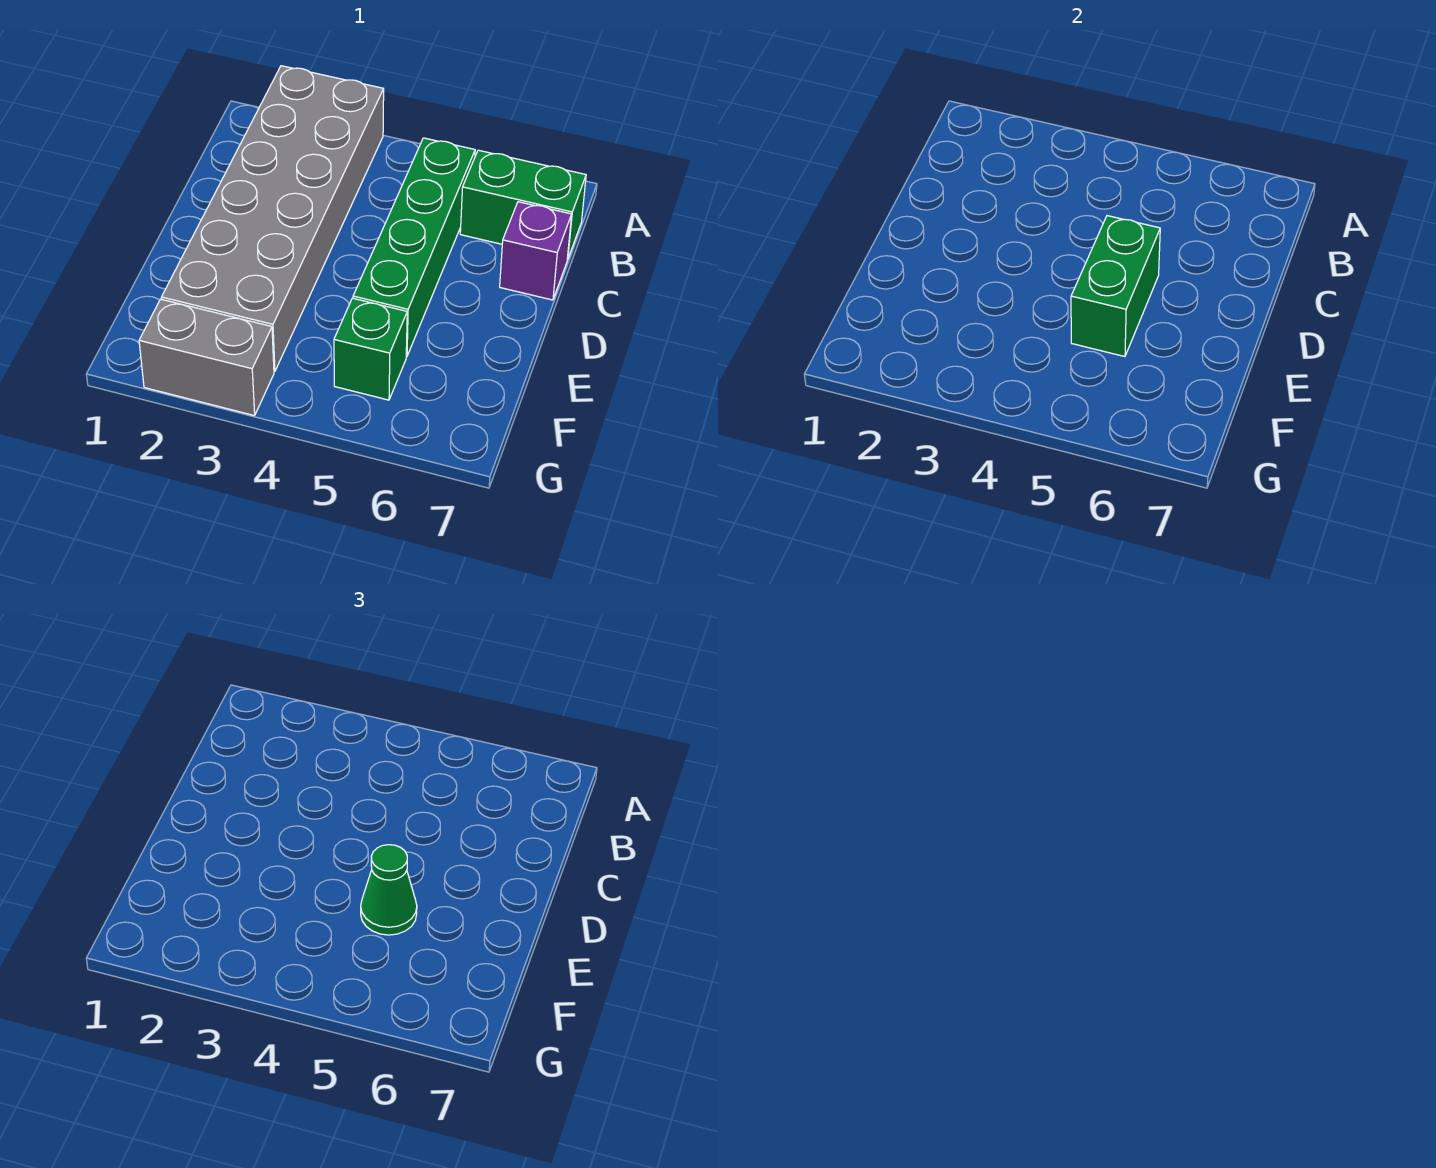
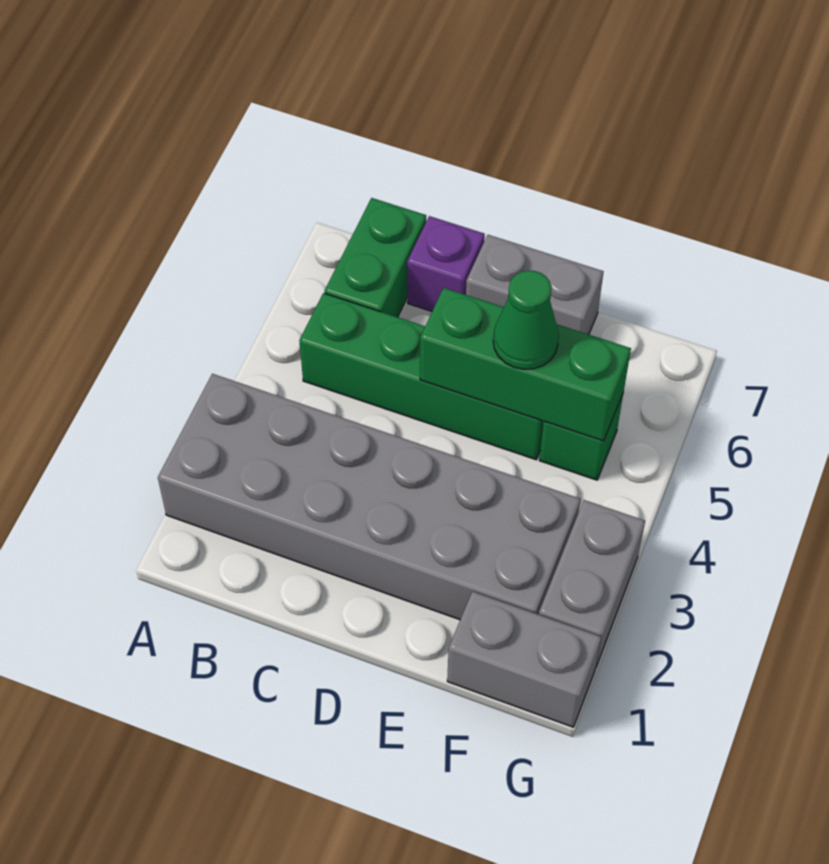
green brick D5:E5 level 2 -> green brick D5:F5 level 2
none -> grey brick D7:E7 level 1
none -> grey brick F1:G1 level 1

